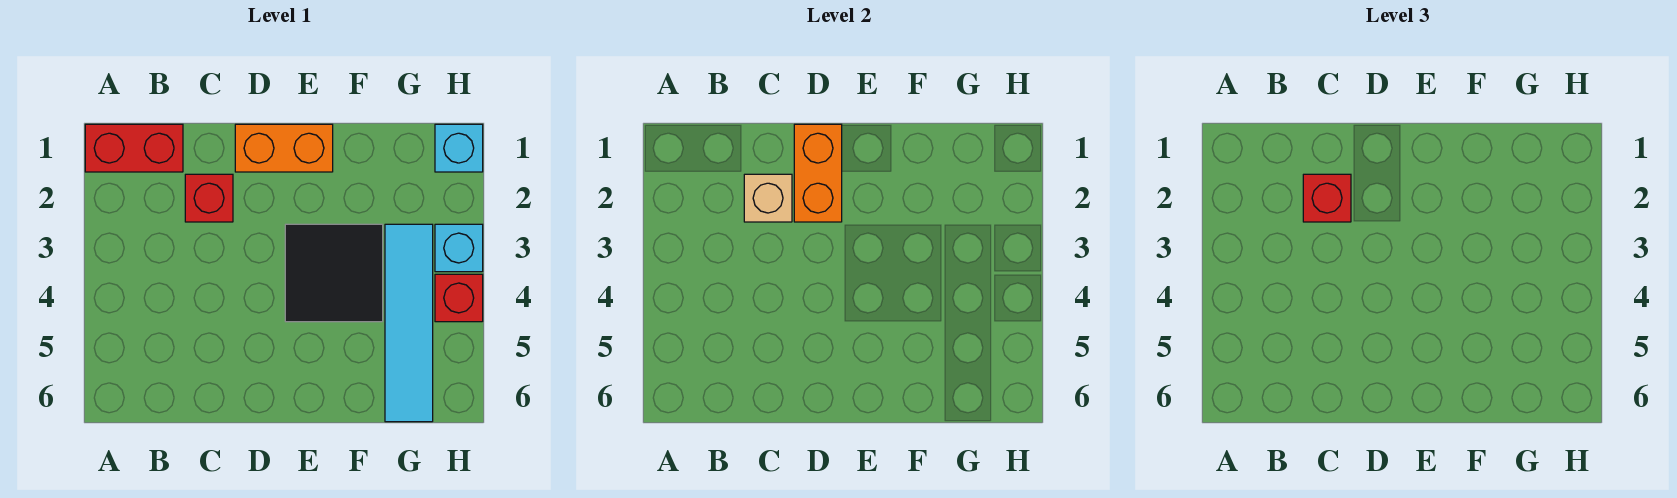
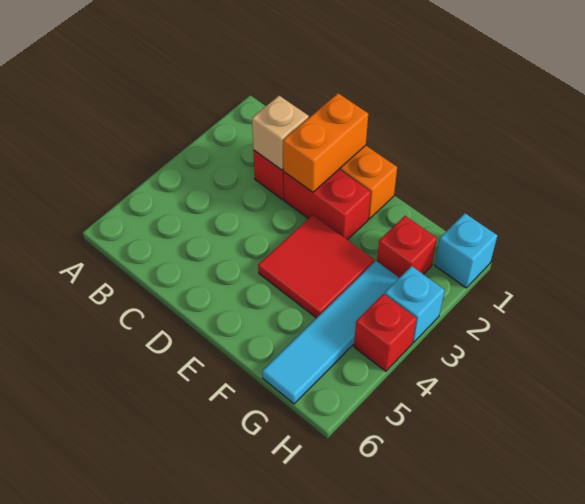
red brick A1:B1 level 1 -> red brick D2:E2 level 1
red brick C2 level 3 -> red brick G2 level 1
black tile E3:F4 level 1 -> red tile E3:F4 level 1

